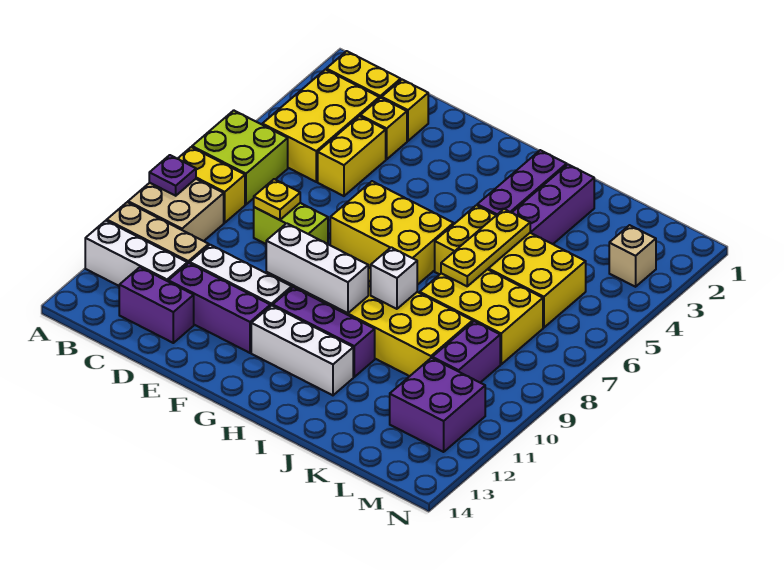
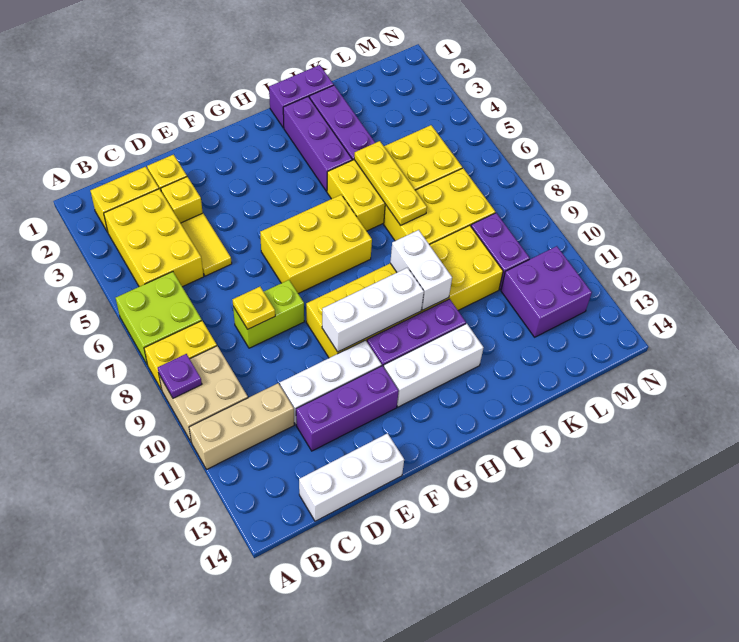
white brick A12:C12 level 1 -> white brick C14:E14 level 1
purple brick C13:D13 level 1 -> purple brick I1:J1 level 1
yellow brick D4:D5 level 1 -> yellow tile D4:D5 level 1
white brick I9 level 2 -> white brick I9:I10 level 2
tan brick M3 level 1 -> none

